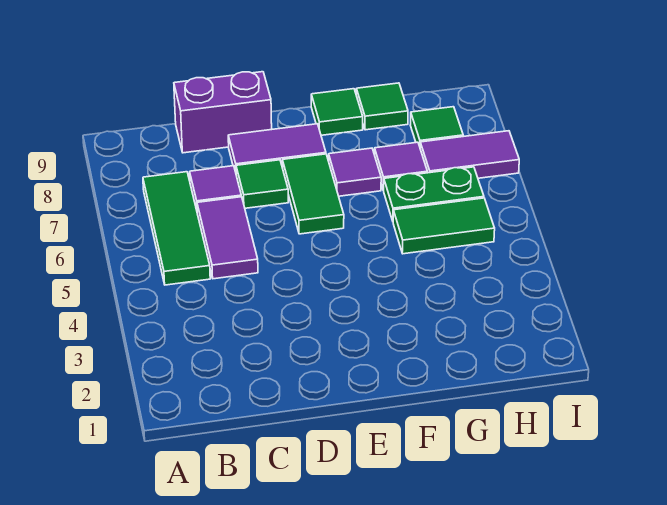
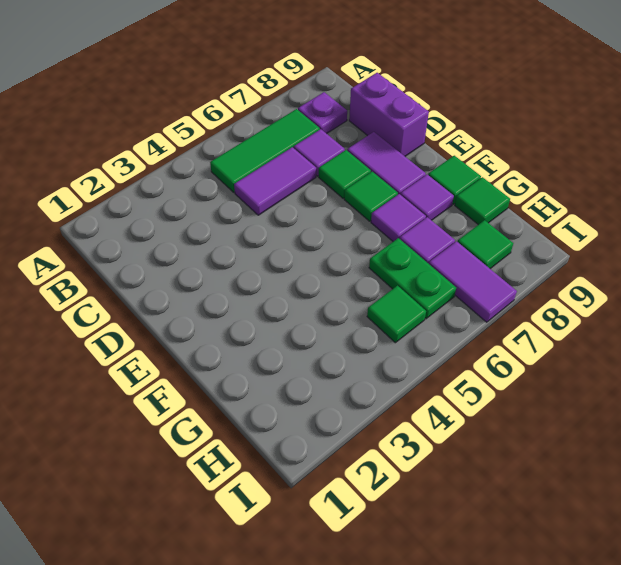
none -> purple plate B8 level 1
green tile E6:E7 level 1 -> green tile E7 level 1
none -> purple tile F8 level 1
green tile G5:H5 level 1 -> green tile H5 level 1

